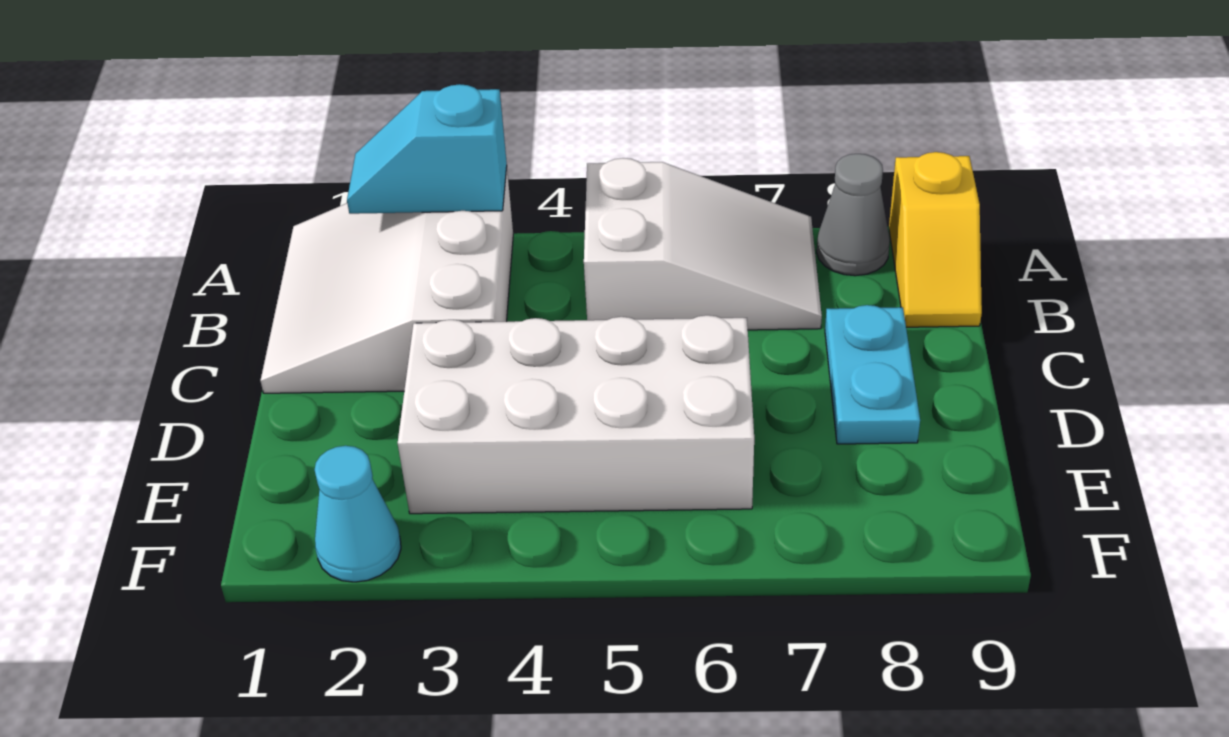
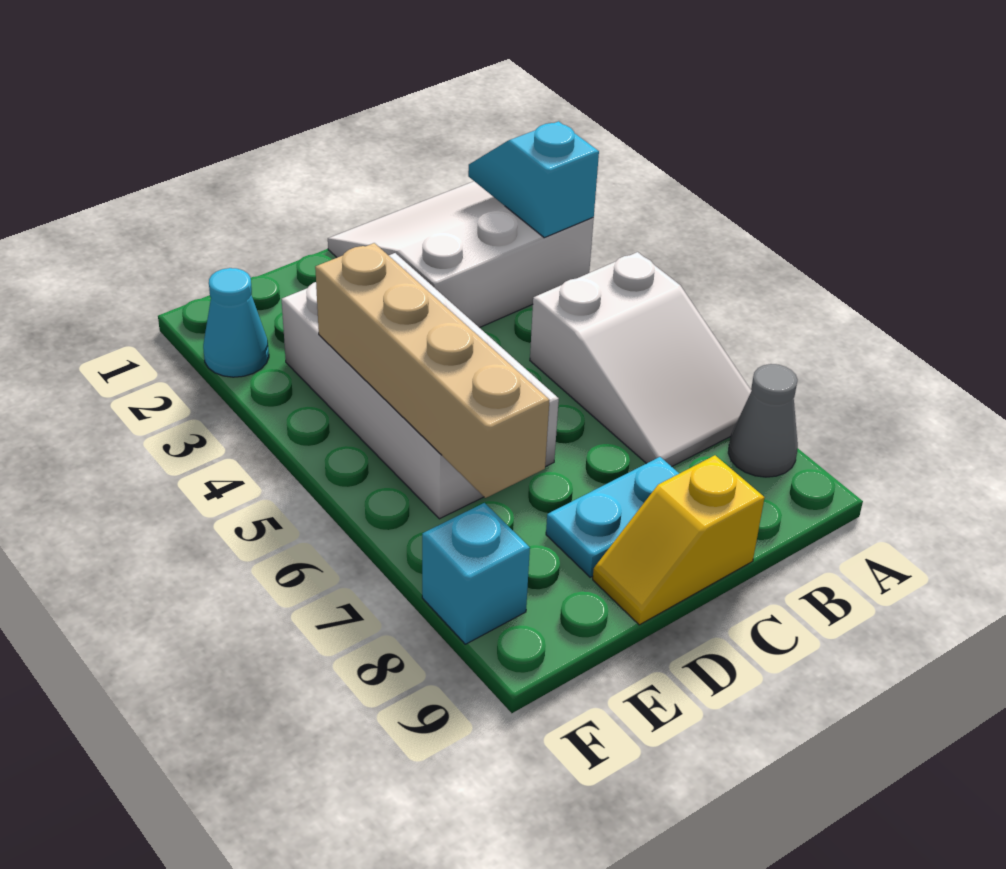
yellow slope A9:B9 level 1 top A -> yellow slope C9:D9 level 1 top C
none -> tan brick E4:E7 level 2
none -> cyan brick F8 level 1

